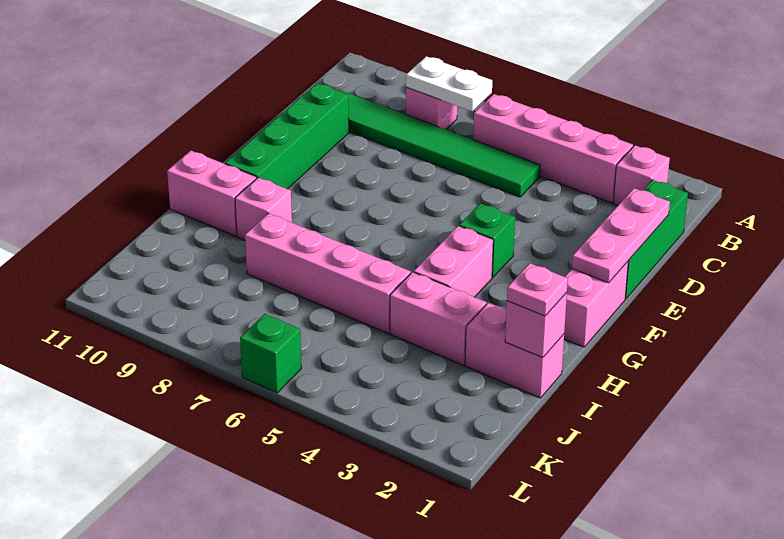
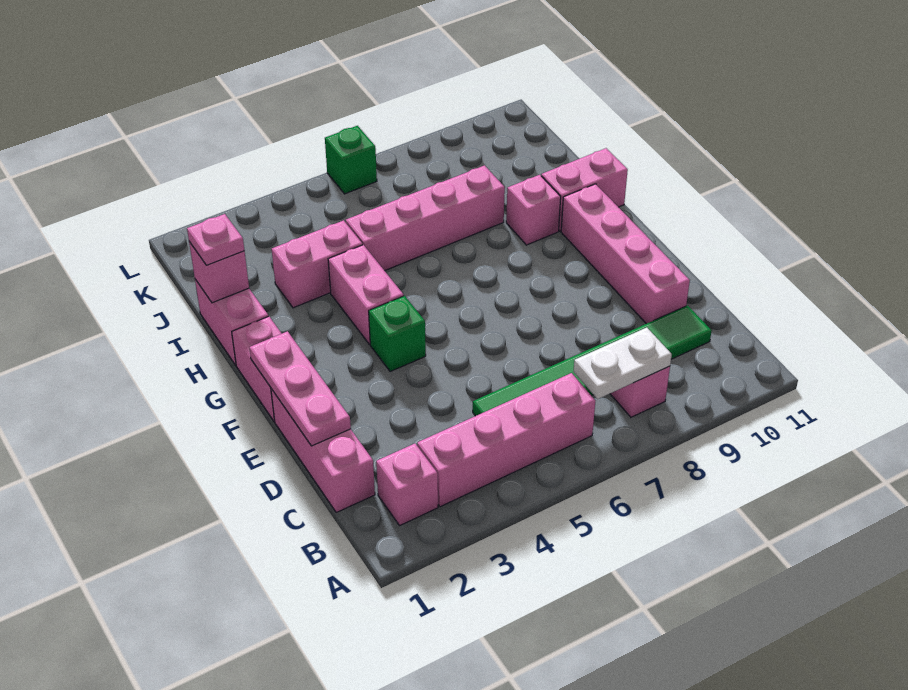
green brick C1:E1 level 1 -> pink brick C1:E1 level 1
green brick D10:G10 level 1 -> pink brick D10:G10 level 1
pink brick I1:I2 level 1 -> pink brick H1:I1 level 1

